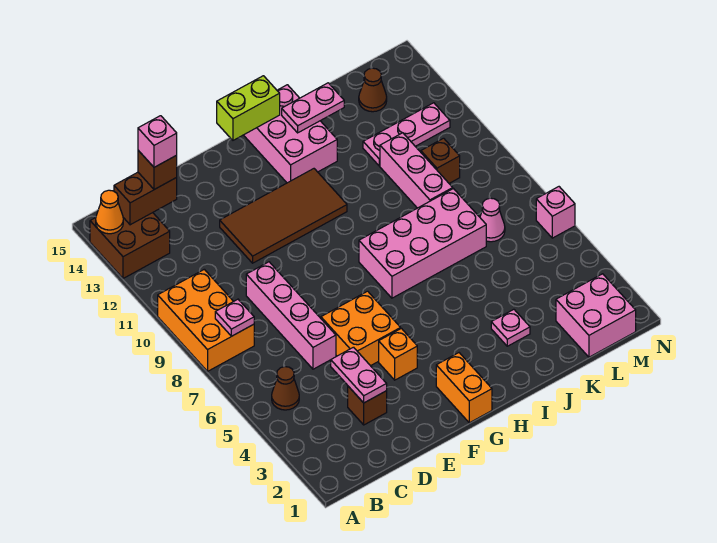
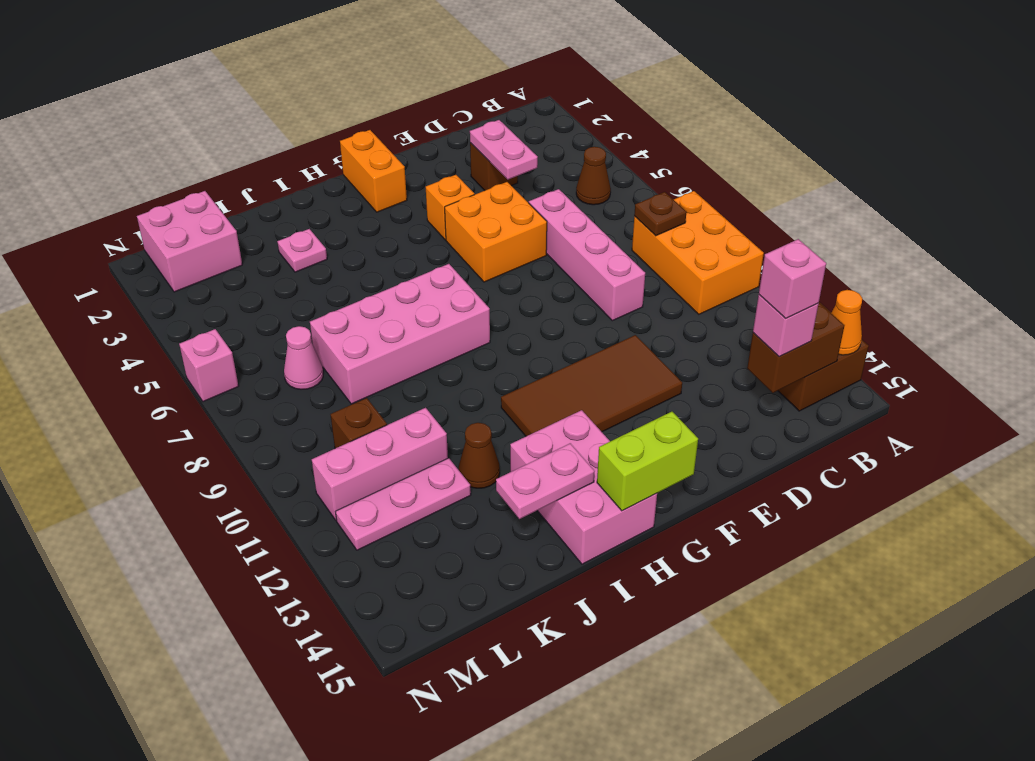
pink plate B8 level 2 -> brown plate B8 level 2
brown brick C14 level 3 -> pink brick C14 level 3
pink brick K9:K11 level 1 -> pink brick K11:M11 level 1
brown cone L14 level 1 -> brown cone J12 level 1

